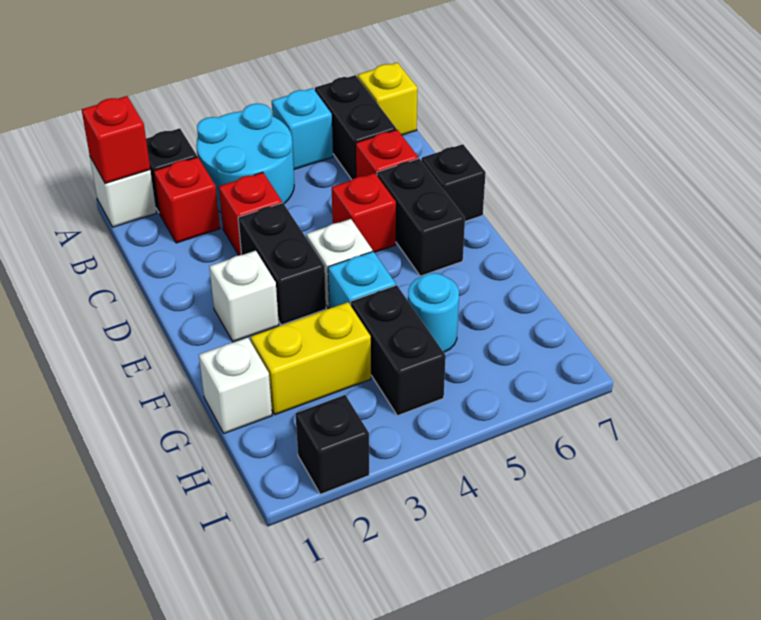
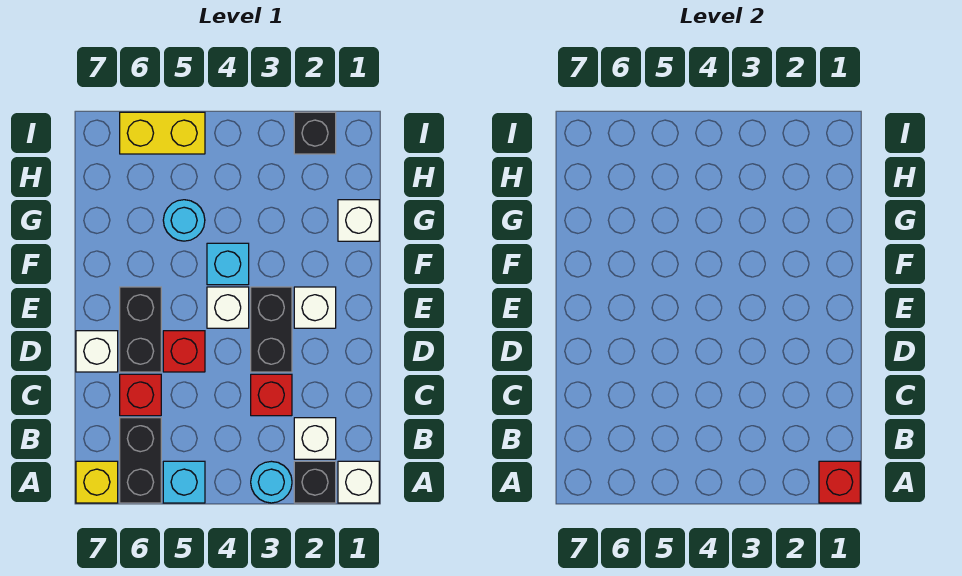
cyan round brick A3:B4 level 1 -> cyan round brick A3 level 1
red brick B2 level 1 -> white brick B2 level 1
black brick D7 level 1 -> white brick D7 level 1
yellow brick G2:G3 level 1 -> yellow brick I5:I6 level 1
black brick G4:H4 level 1 -> none

